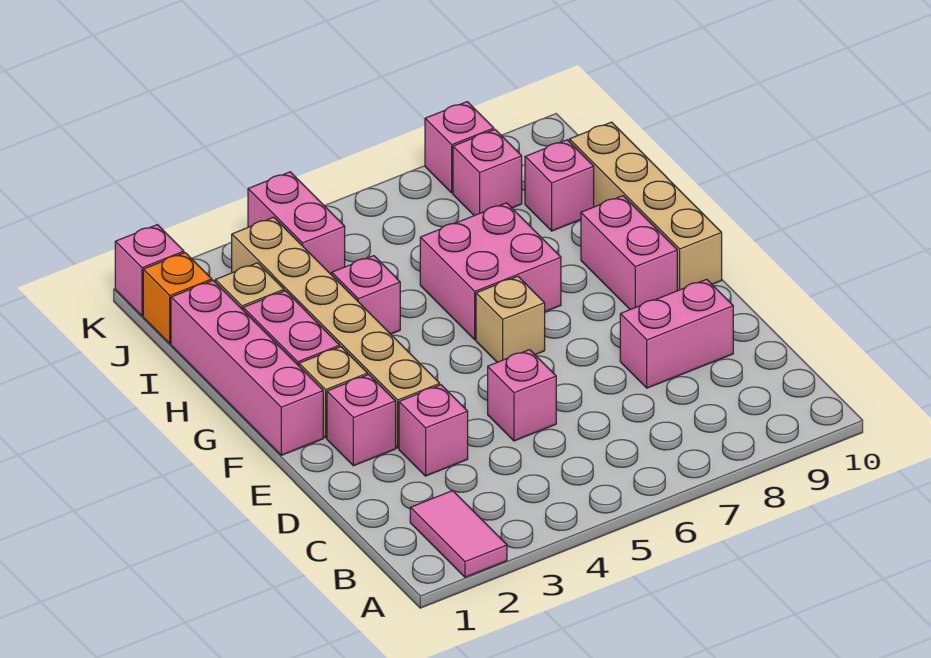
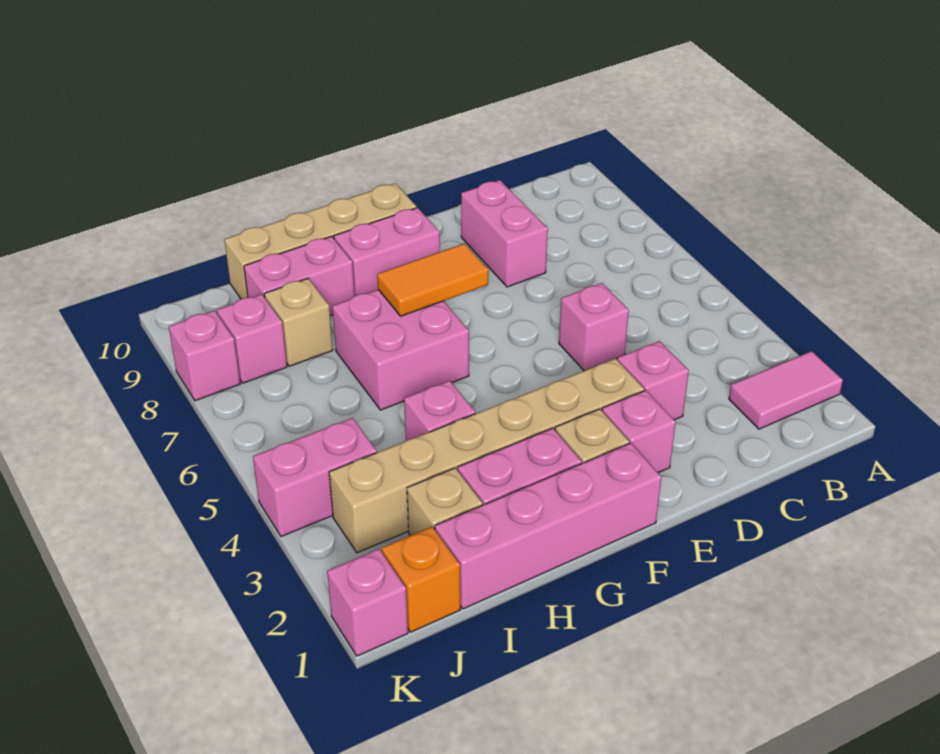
tan brick F6 level 1 -> tan brick I8 level 1
none -> orange tile F7:G7 level 2
pink brick I9 level 1 -> pink brick H9:I9 level 1

